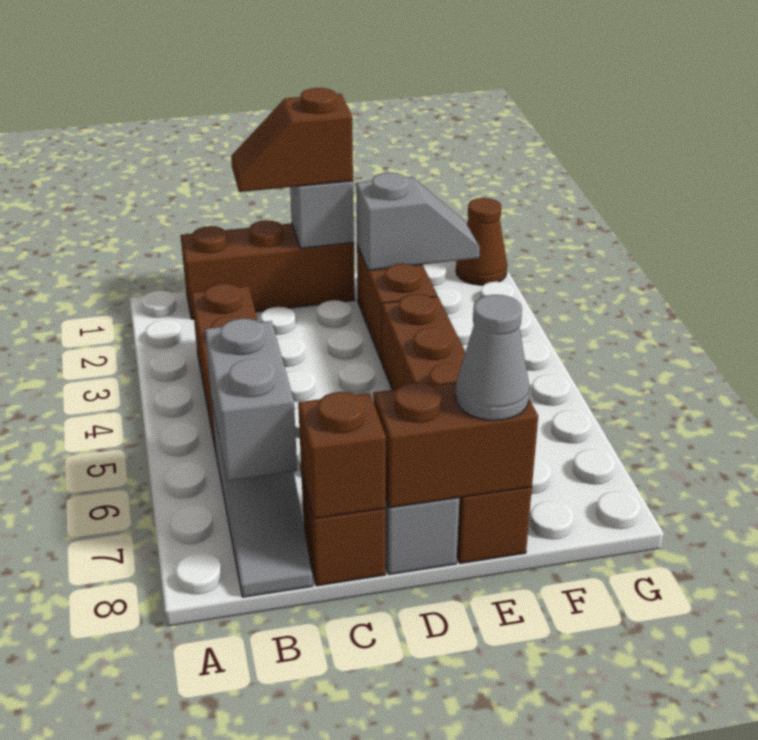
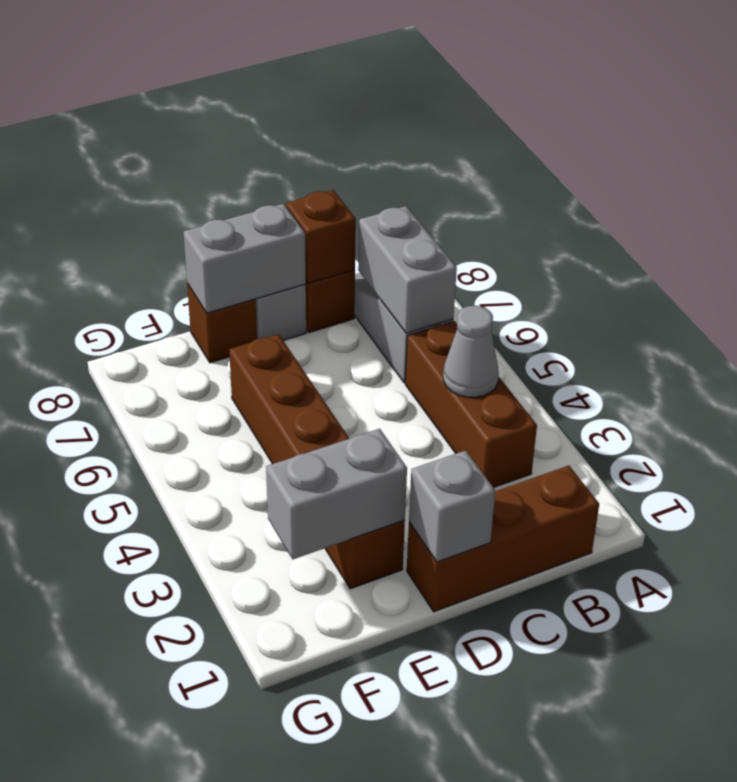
brown slope C1:D1 level 3 top D -> none
brown brick D8:E8 level 2 -> grey brick D8:E8 level 2
grey slope E2:F2 level 2 top E -> grey brick E2:F2 level 2
grey cone E8 level 3 -> grey cone B4 level 2
brown cone G1 level 1 -> none

